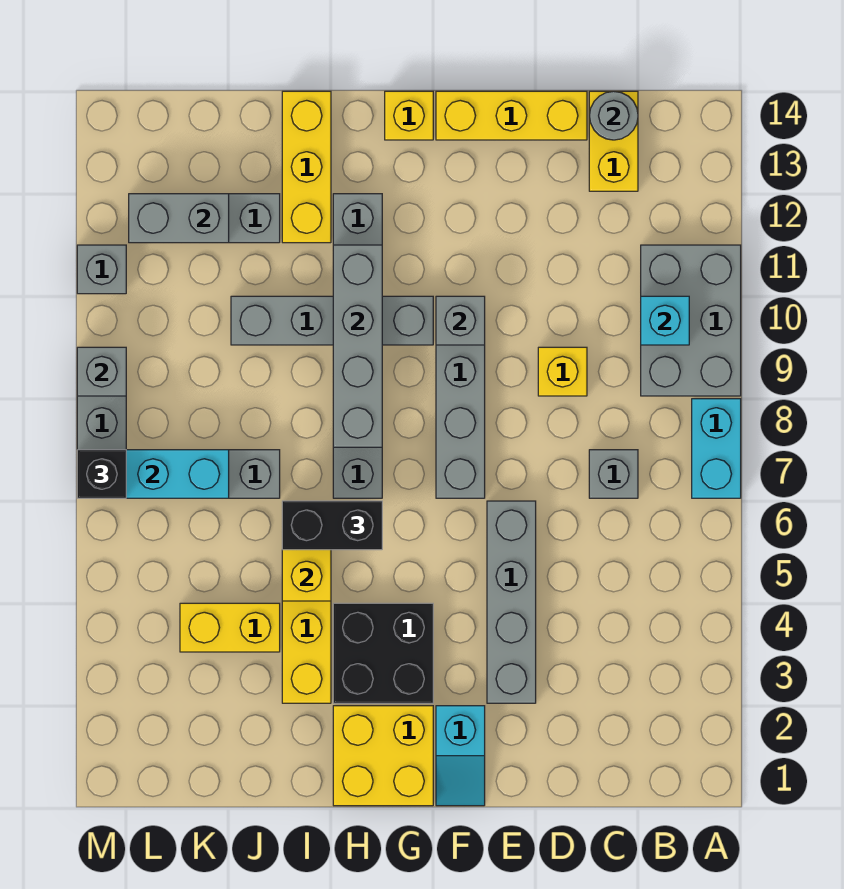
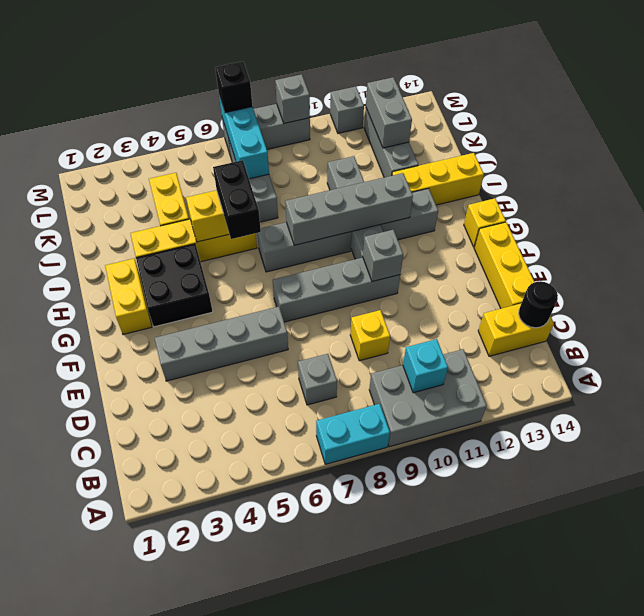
grey round brick C14 level 2 -> black round brick C14 level 2
cyan slope F1:F2 level 1 top 2 -> none
yellow brick G1:H2 level 1 -> yellow brick G2:H2 level 1

